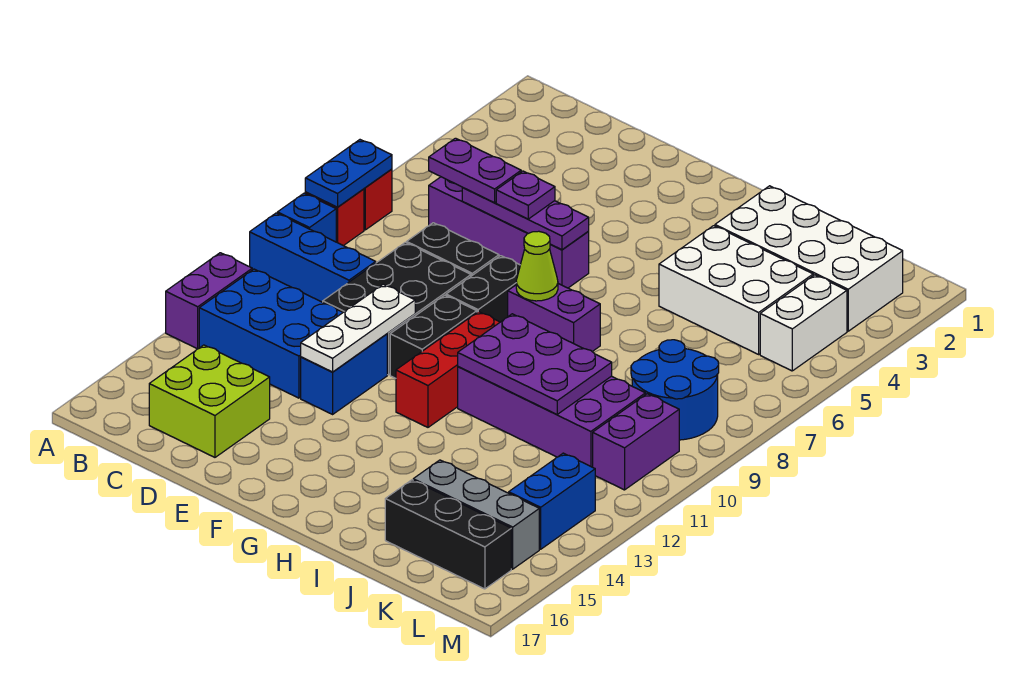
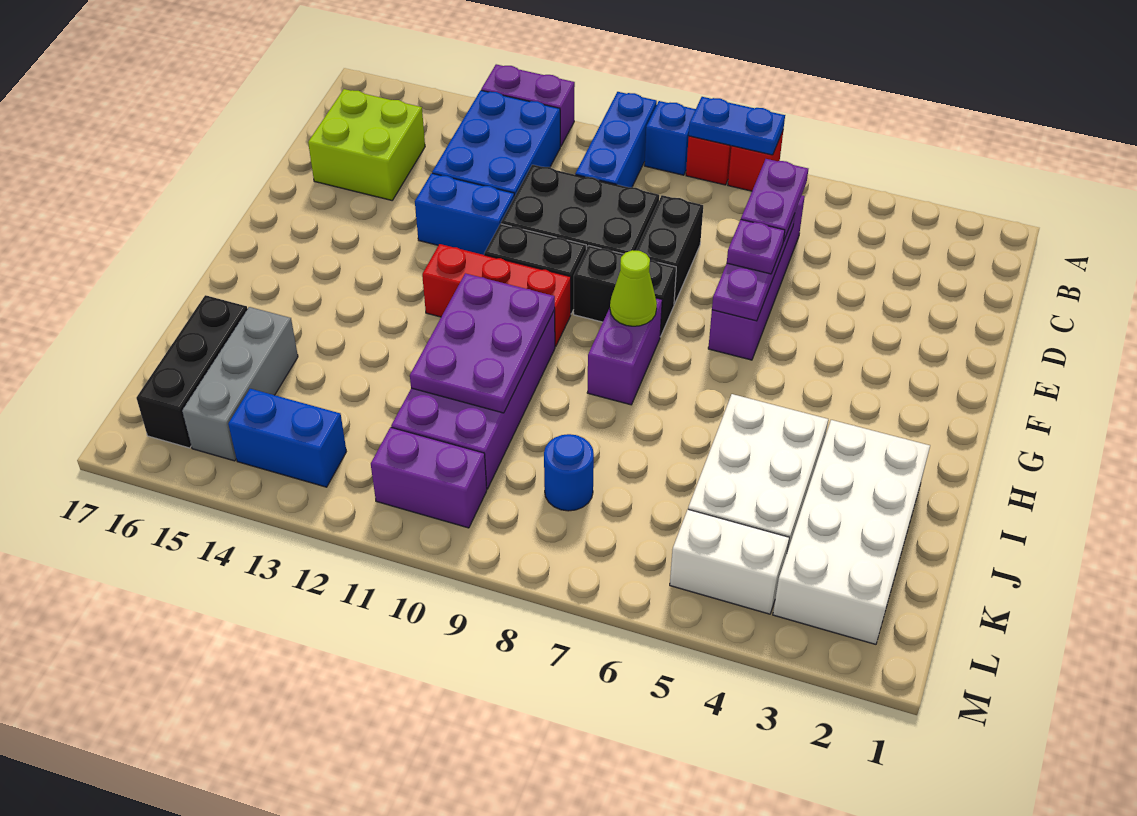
white plate E11:E13 level 2 -> none
blue round brick K8:L9 level 1 -> blue round brick K8 level 1

